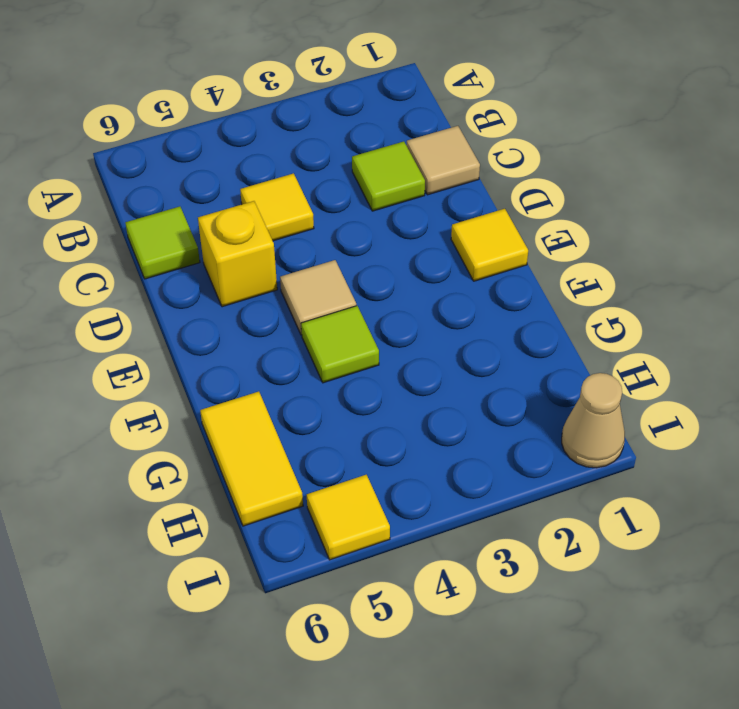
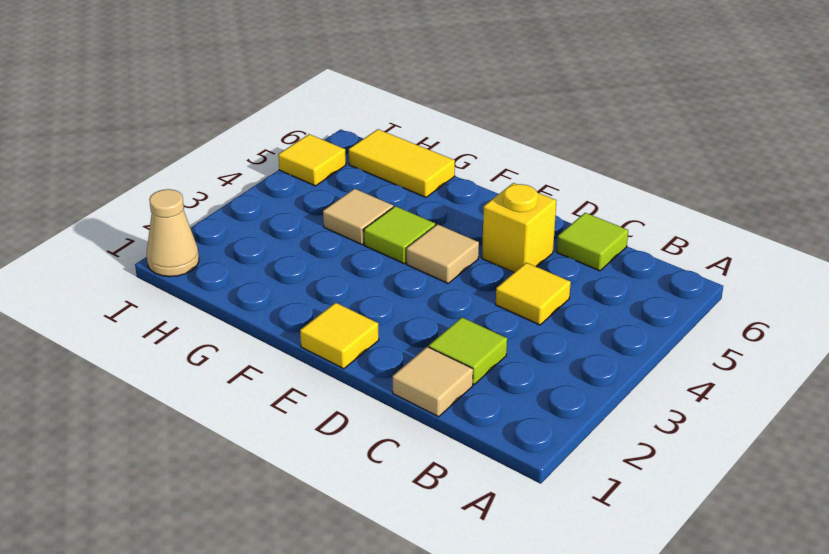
none -> tan tile G4 level 1

